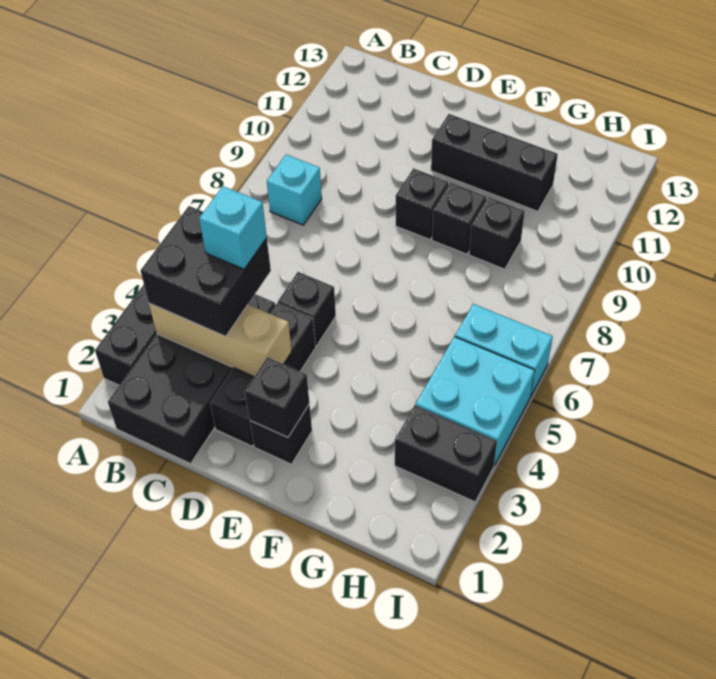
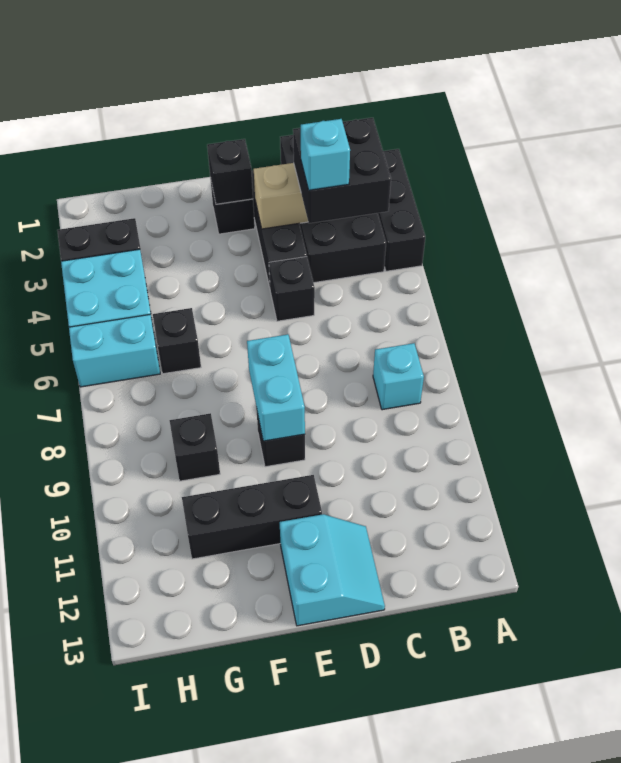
none -> cyan slope D12:E13 level 1 top E
none -> cyan brick E8:E9 level 2
black brick F9 level 1 -> black brick G6 level 1

